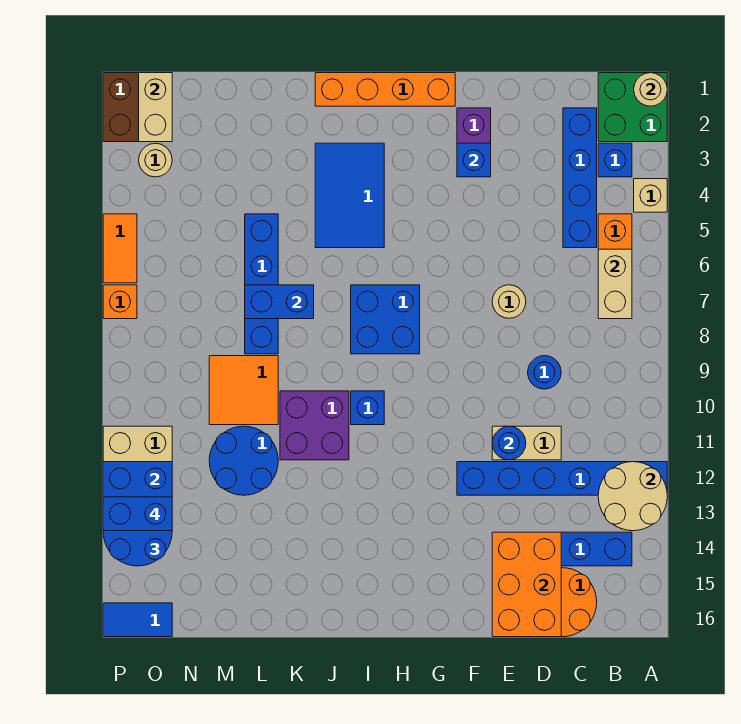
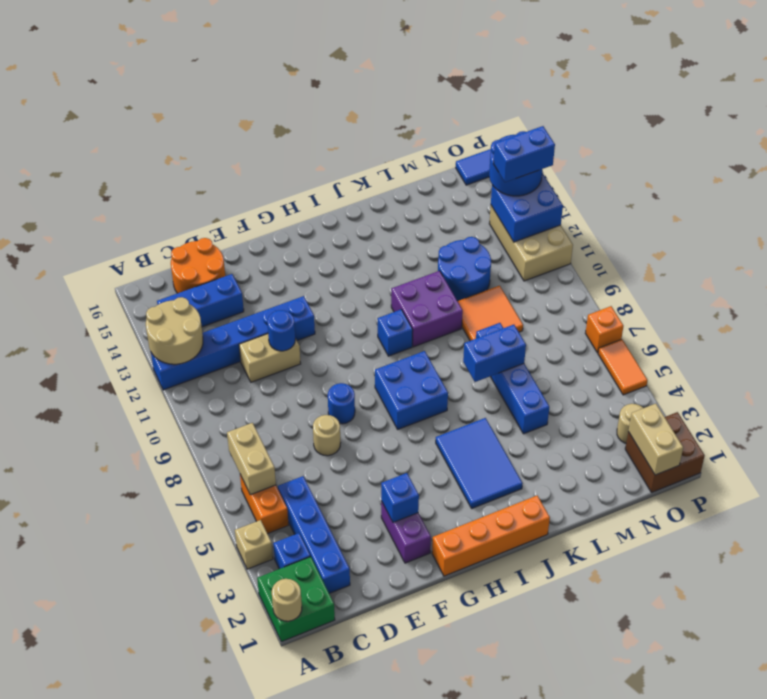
blue round brick D9 level 1 -> blue round brick F8 level 1
orange brick D14:E16 level 2 -> none

